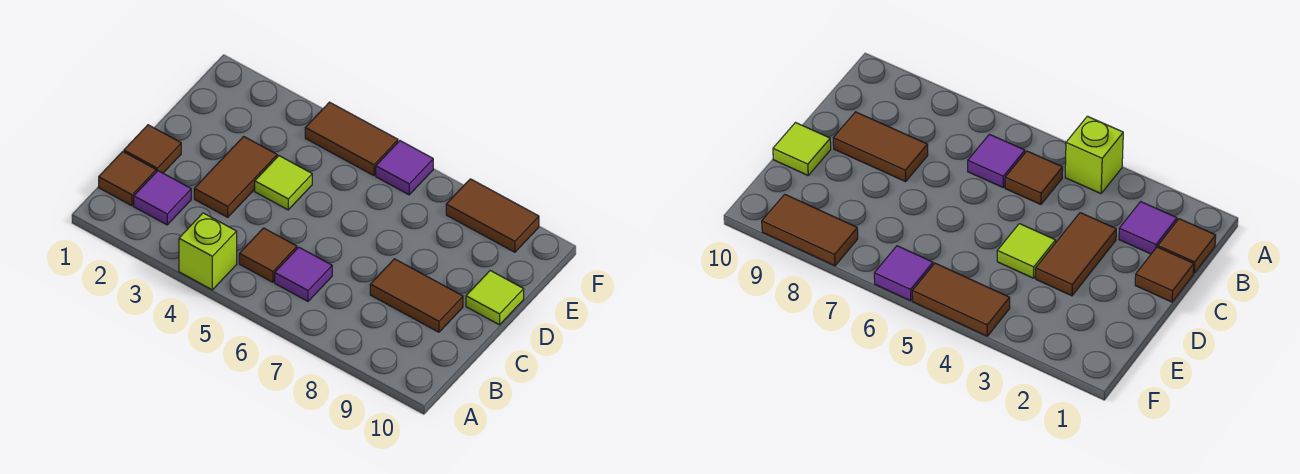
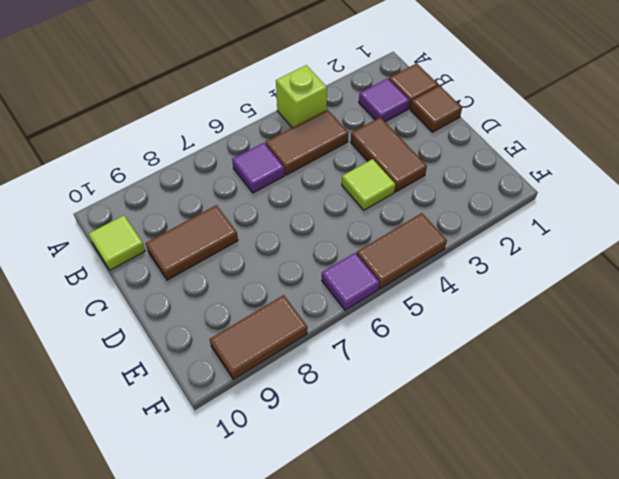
brown tile B5 level 1 -> brown tile B4:B5 level 1
lime tile D10 level 1 -> lime tile B10 level 1

